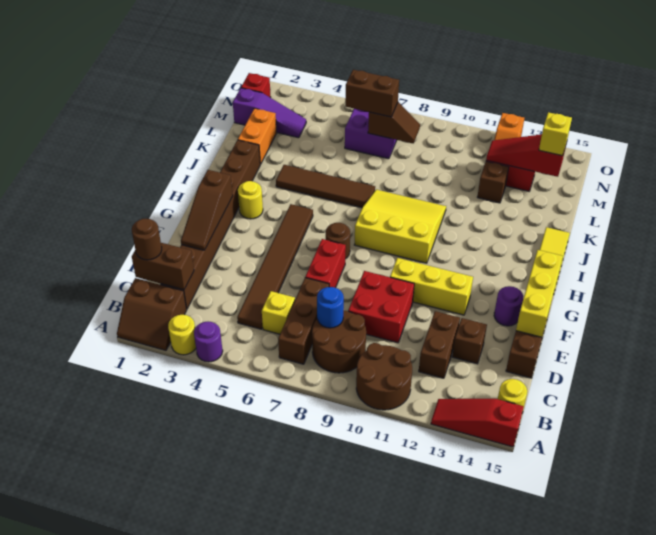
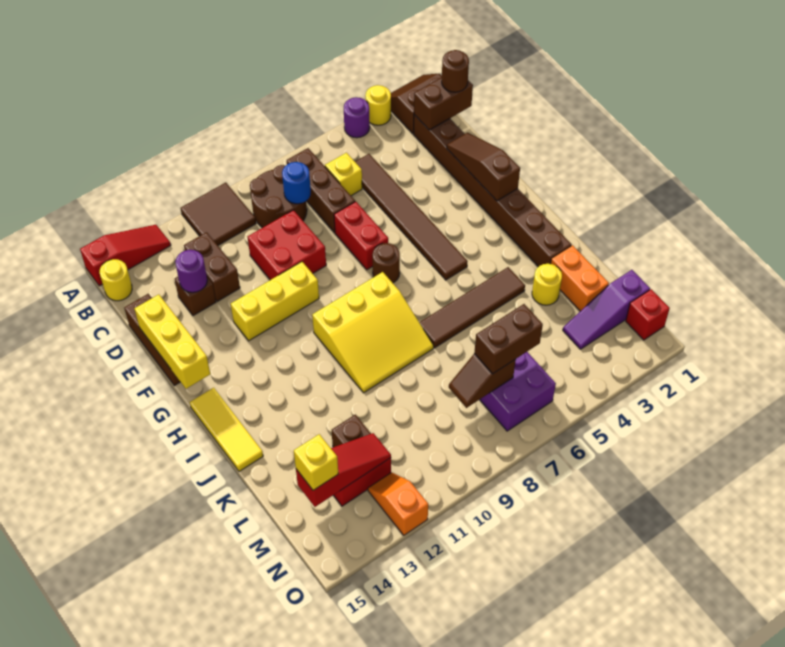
brown round brick A10:B11 level 1 -> brown tile A10:B11 level 1
purple round brick F14 level 1 -> purple round brick D13 level 2
yellow round brick H3 level 1 -> yellow round brick K3 level 1

